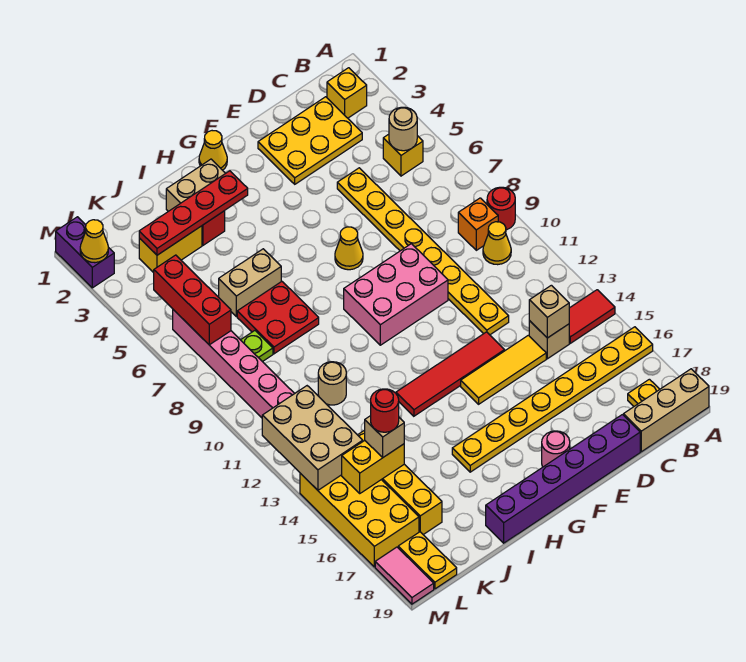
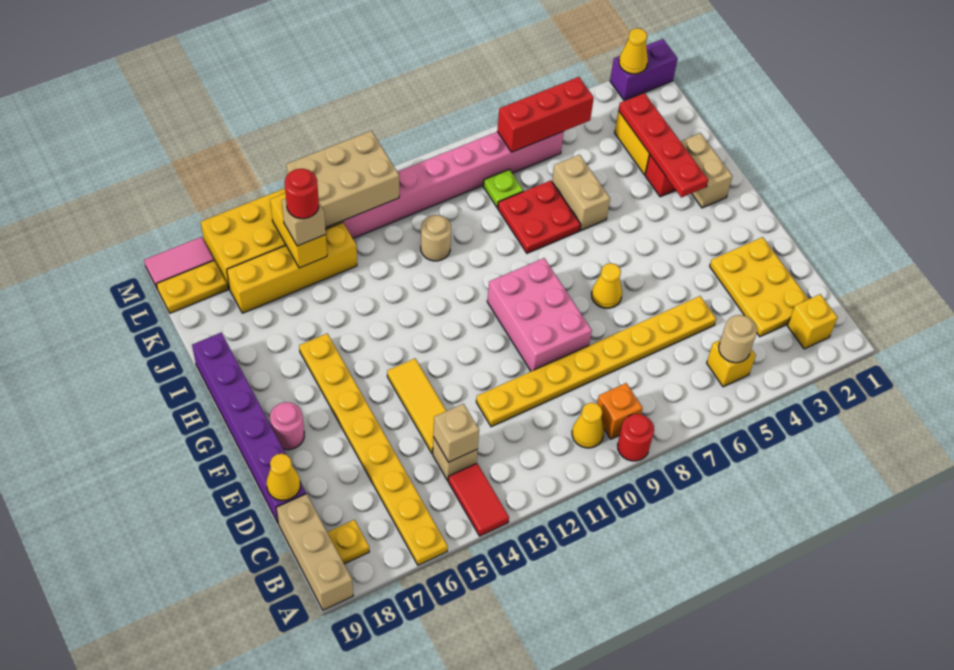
red tile E13:H13 level 1 -> none
yellow cone G1 level 1 -> yellow cone D19 level 2

